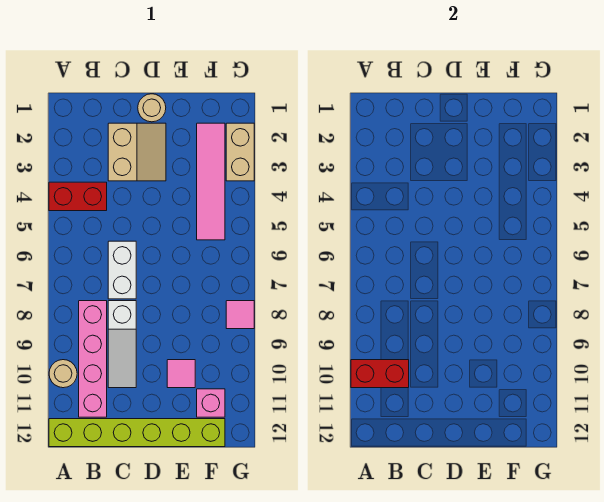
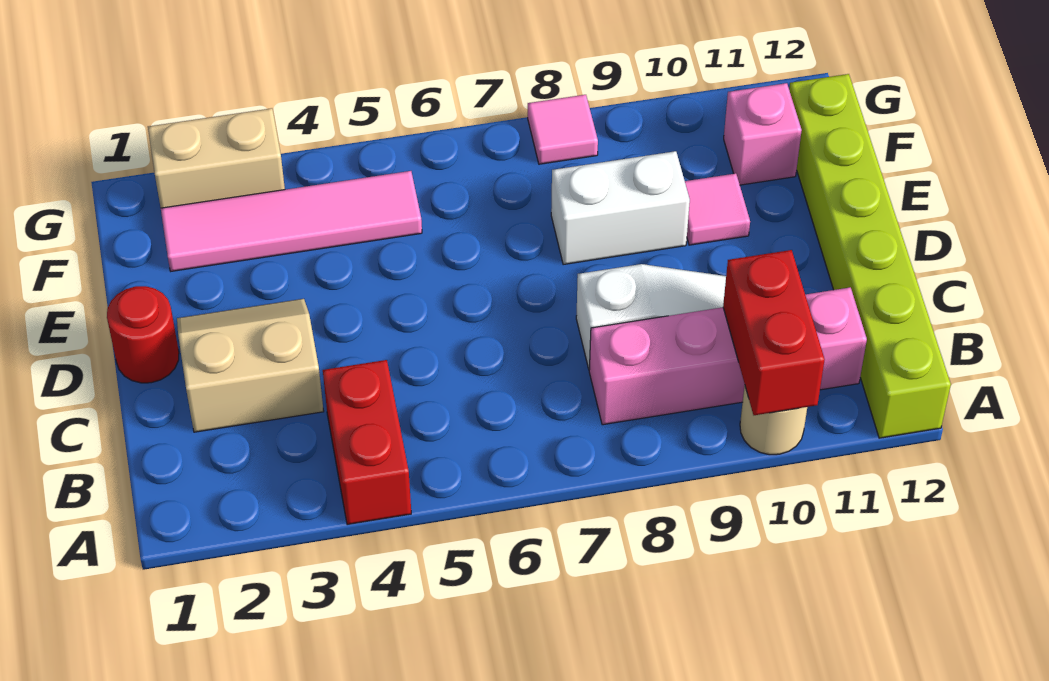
white brick C6:C7 level 1 -> white brick E8:E9 level 1
tan round brick D1 level 1 -> red round brick D1 level 1

